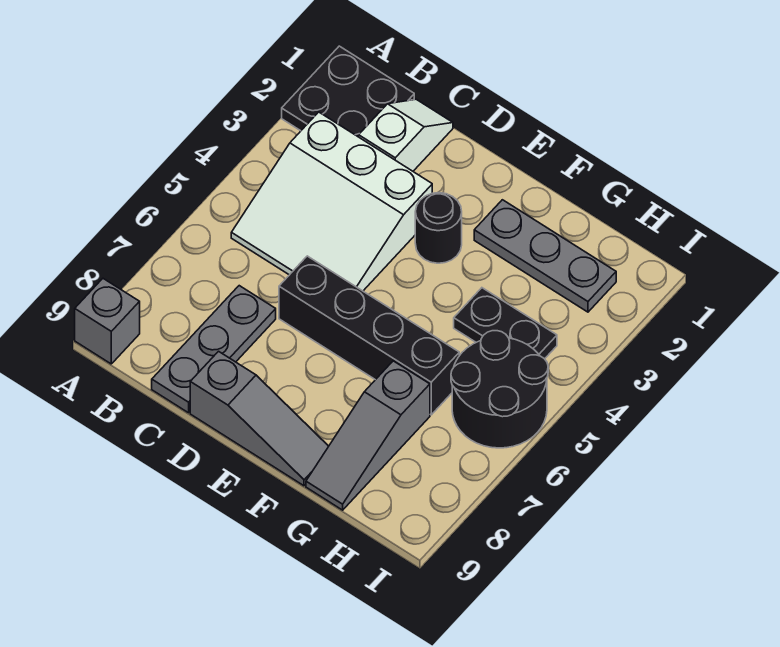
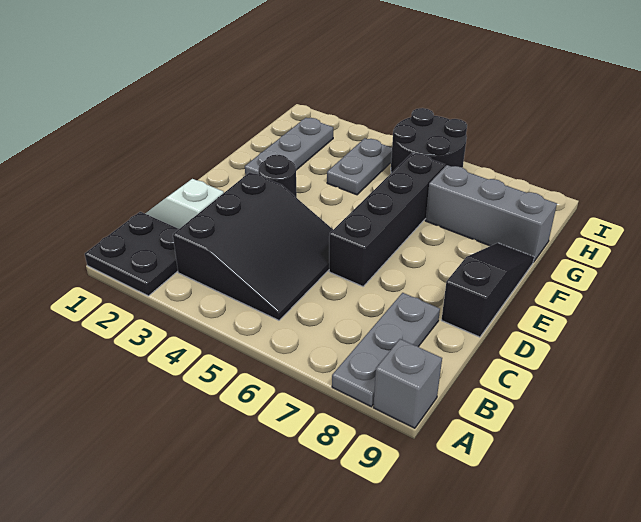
white slope B3:D5 level 1 top 3 -> black slope B3:D5 level 1 top 3
grey plate C7:C9 level 1 -> grey plate A8:C8 level 1
grey slope D9:F9 level 1 top D -> black slope D9:F9 level 1 top D
black plate G4:H4 level 1 -> grey plate G4:H4 level 1
grey slope G7:G9 level 1 top 7 -> grey brick G7:G9 level 1

